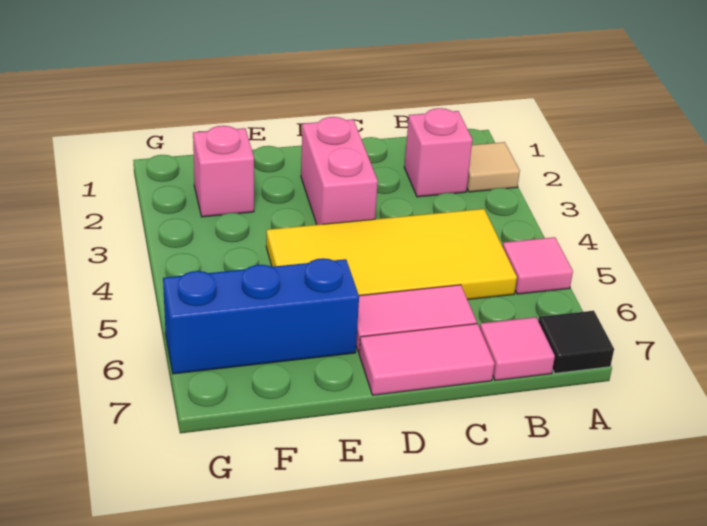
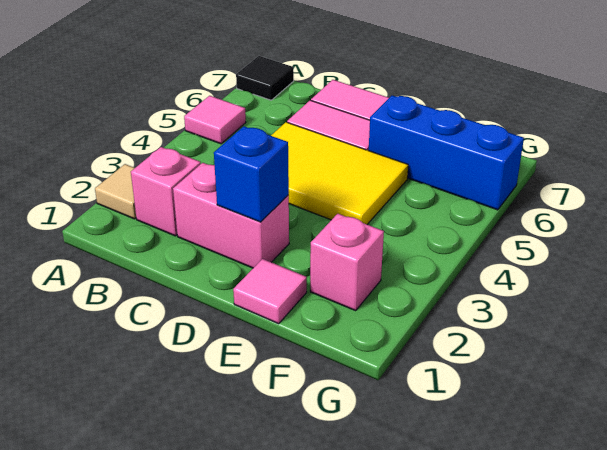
yellow tile B4:E5 level 1 -> yellow tile C4:E5 level 1
pink tile B7 level 1 -> pink tile E1 level 1
pink brick D2:D3 level 1 -> pink brick C2:D2 level 1
none -> blue brick D2 level 2

